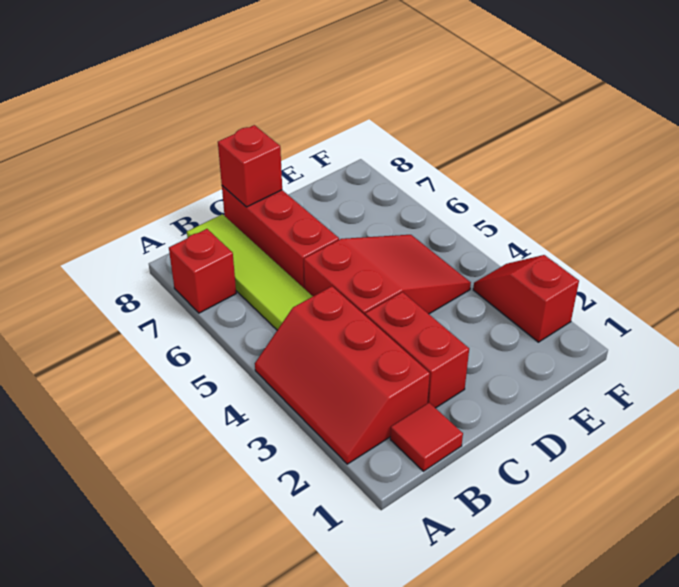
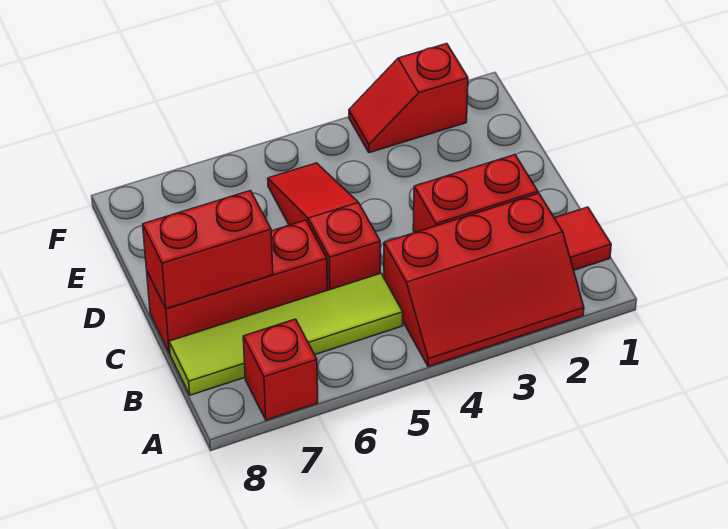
red slope C4:E5 level 1 top C -> red slope C5:E5 level 1 top C
red brick C8 level 2 -> red brick C7:C8 level 2

